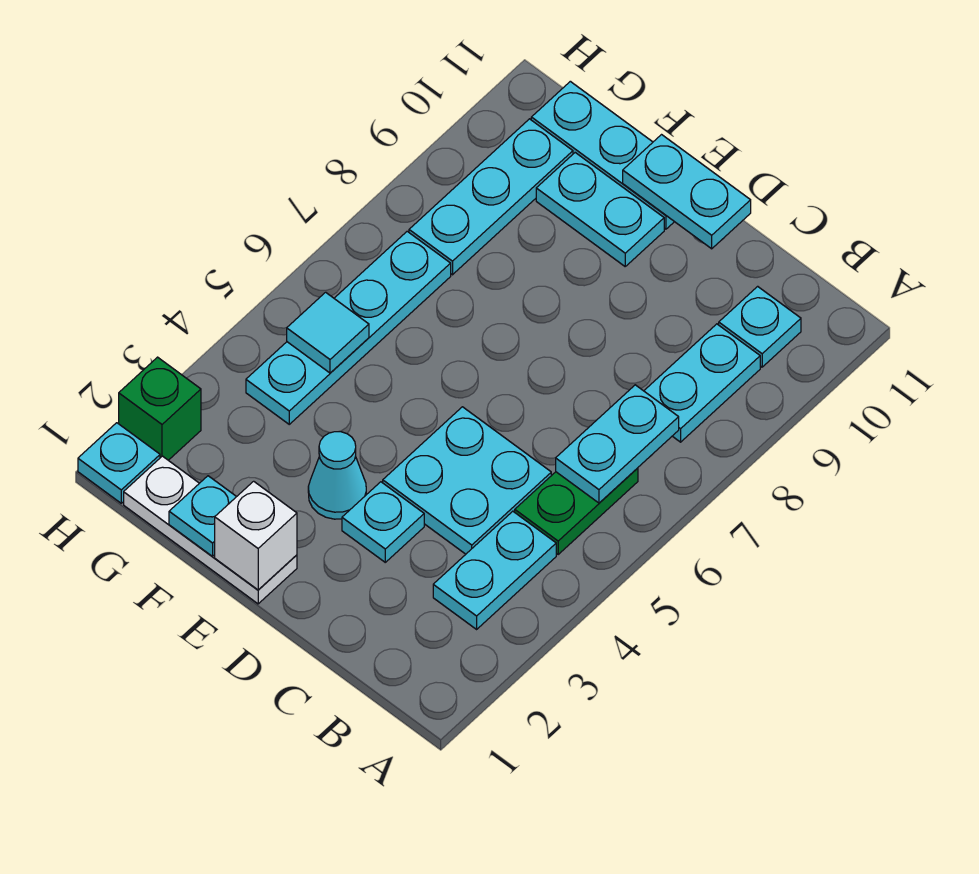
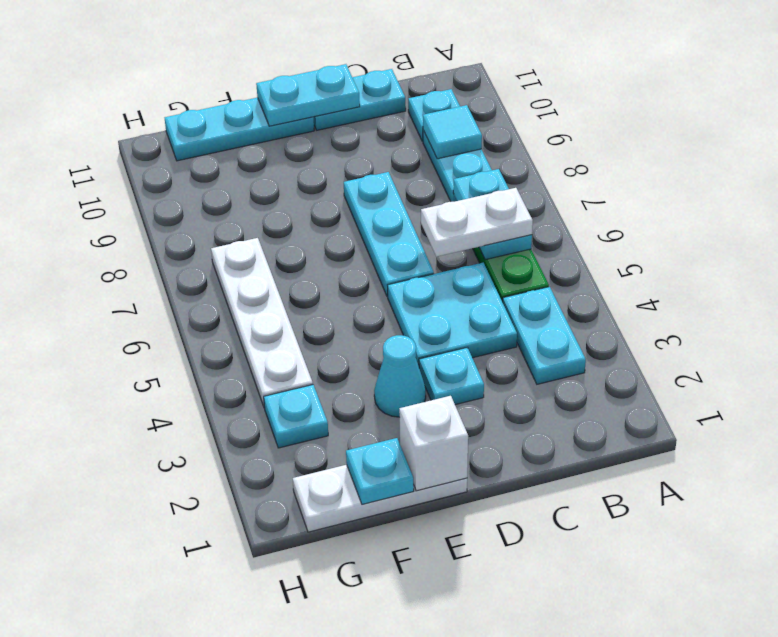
none -> white plate B6:C6 level 3
cyan plate E10:F10 level 1 -> cyan plate C11:D11 level 1
cyan plate G4:G7 level 1 -> white plate G4:G7 level 1
cyan tile G5 level 2 -> cyan tile B9 level 2
cyan plate G8:G10 level 1 -> cyan plate D6:D8 level 1
cyan plate H1 level 1 -> cyan plate G3 level 1
green brick H2 level 1 -> none

